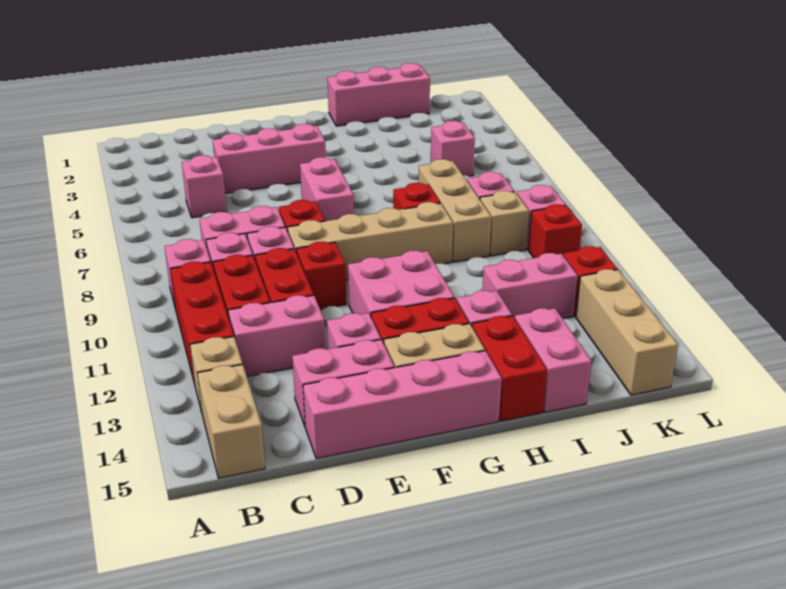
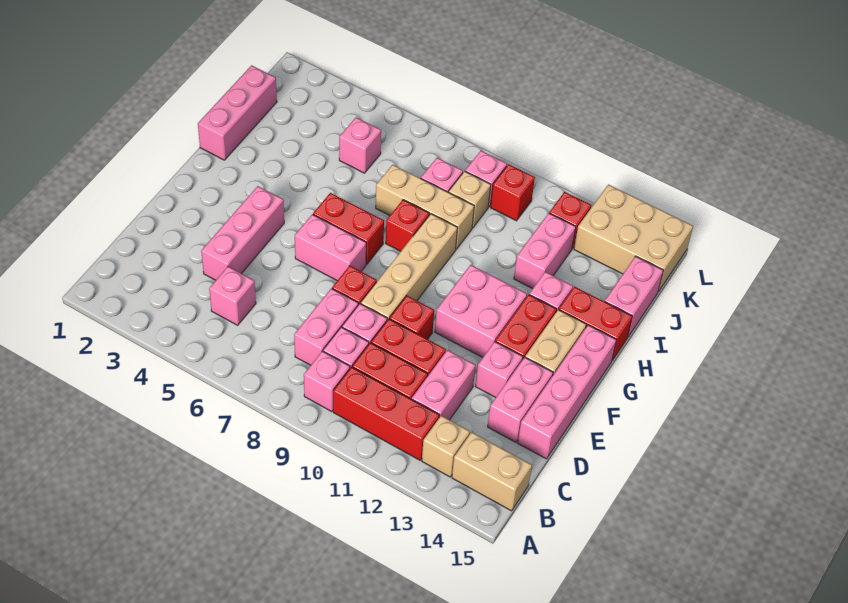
none -> red brick G6:G7 level 1
pink brick I14:I15 level 1 -> pink brick I15:J15 level 1
tan brick K13:K15 level 1 -> tan brick K13:L15 level 1

